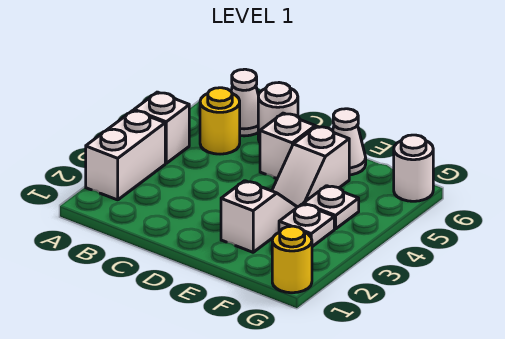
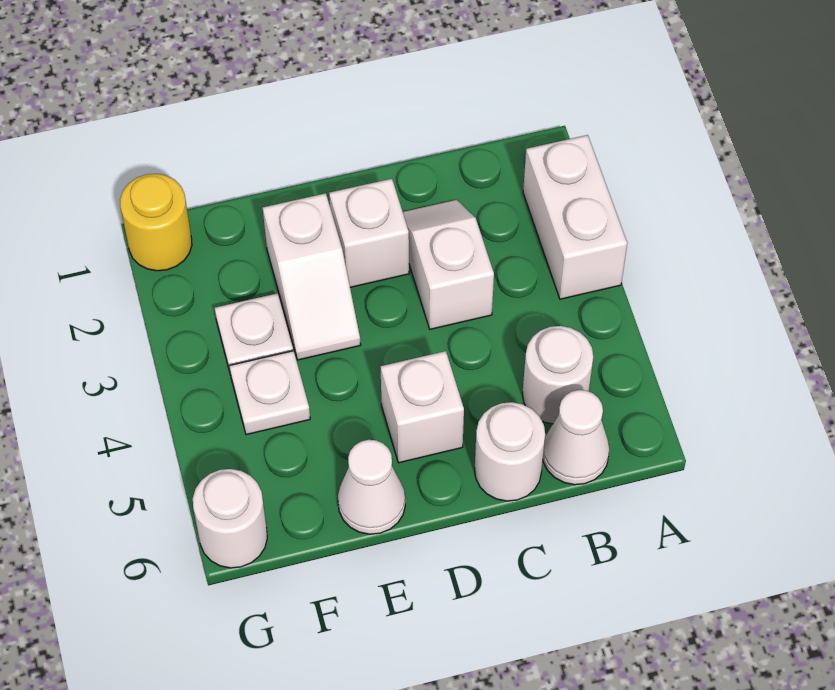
white brick A4 level 1 -> white brick D2 level 1
yellow round brick B5 level 1 -> white round brick B5 level 1
white slope E4:E5 level 1 top 5 -> white slope C2:C3 level 1 top 3

